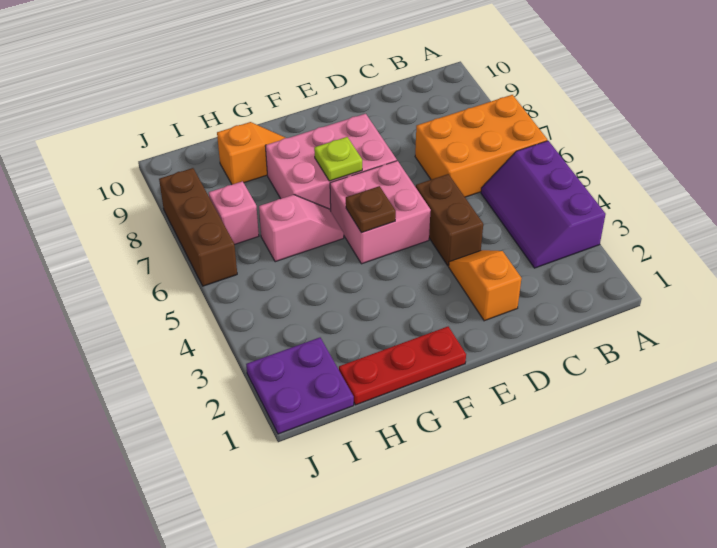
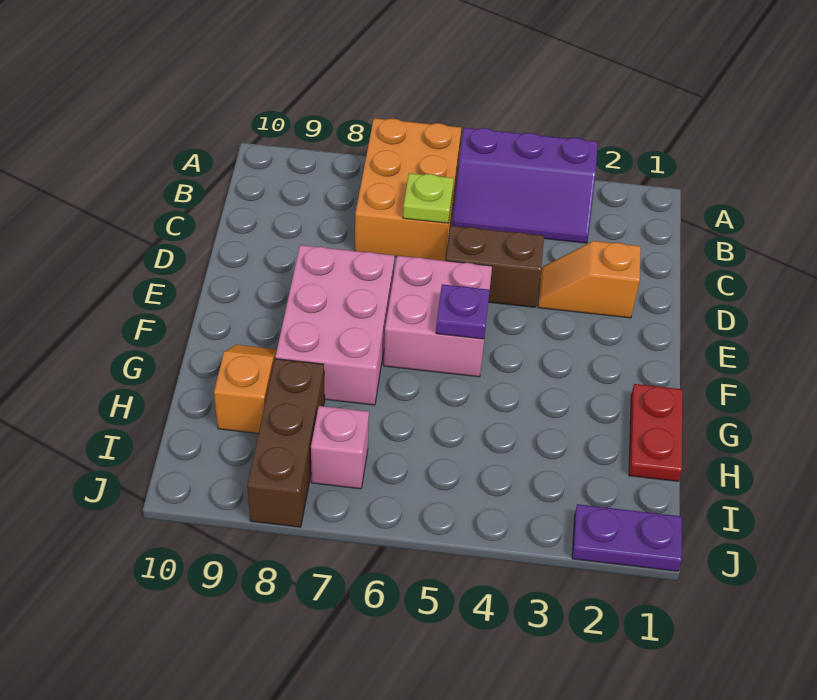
red plate F1:H1 level 1 -> red plate G1:H1 level 1
brown plate F5 level 2 -> purple plate F5 level 2
lime plate F7 level 2 -> lime plate C6 level 2
pink slope G6:H6 level 1 top H -> none
purple plate I1:J2 level 1 -> purple plate J1:J2 level 1
brown brick J6:J8 level 1 -> brown brick H8:J8 level 1

